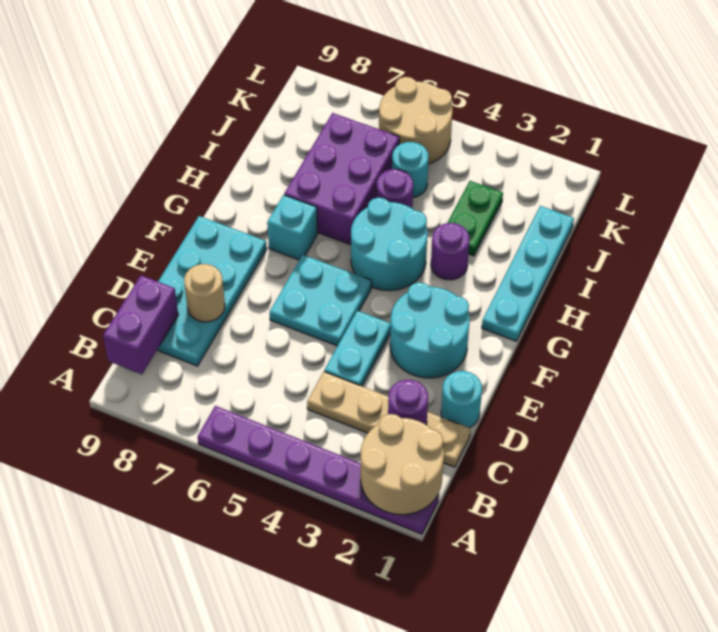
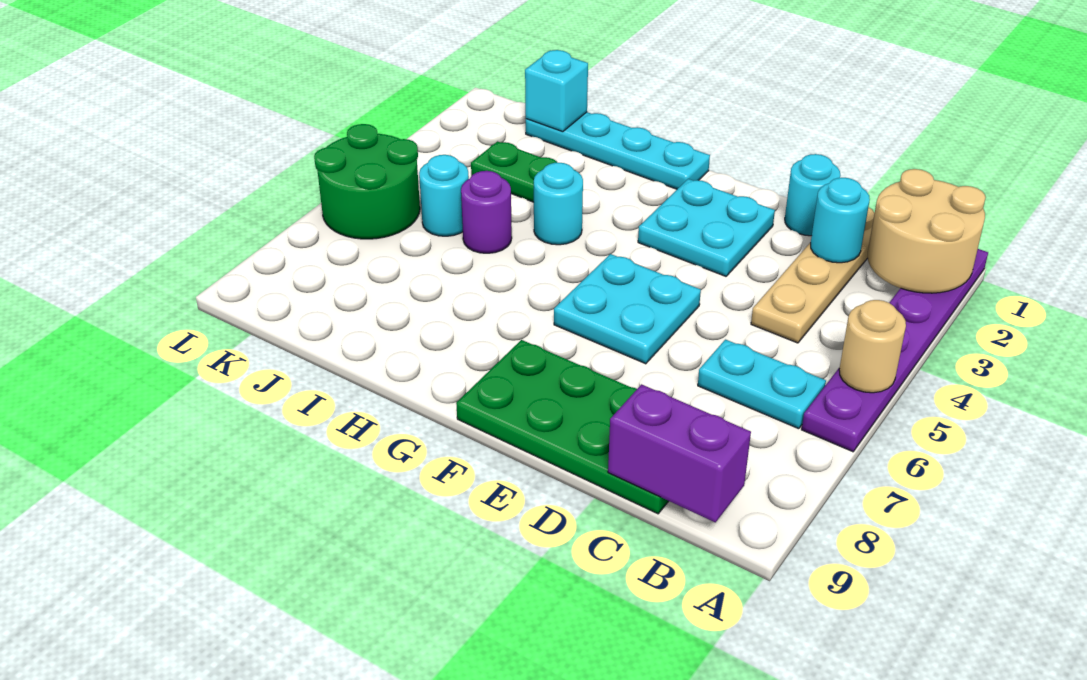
purple round brick C2 level 2 -> cyan round brick C2 level 2
cyan plate C8:F9 level 1 -> green plate C8:F9 level 1
cyan plate D4:E4 level 1 -> cyan plate B6:C6 level 1
tan round brick D8 level 2 -> tan round brick A5 level 2
cyan round brick E2:F3 level 1 -> cyan plate E2:F3 level 1
cyan round brick G4:H5 level 1 -> cyan round brick H4 level 1
cyan brick G7 level 1 -> cyan brick J1 level 2
purple round brick H3 level 1 -> none
purple brick H6:J7 level 1 -> none
tan round brick K5:L6 level 1 -> green round brick K5:L6 level 1

